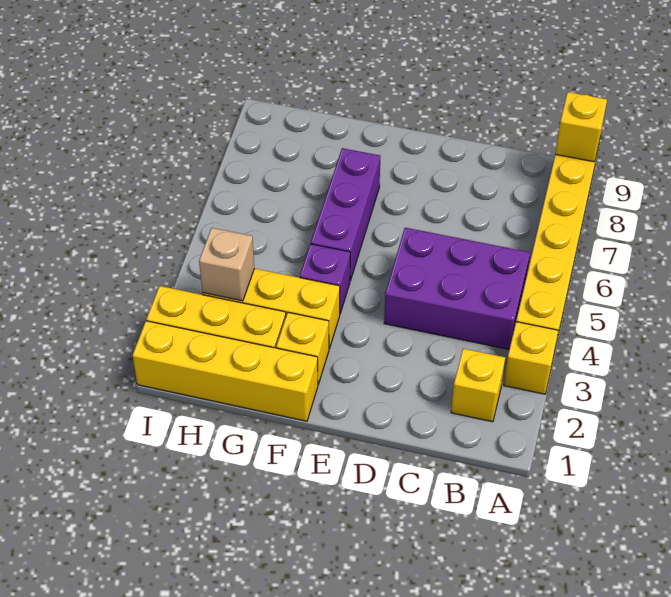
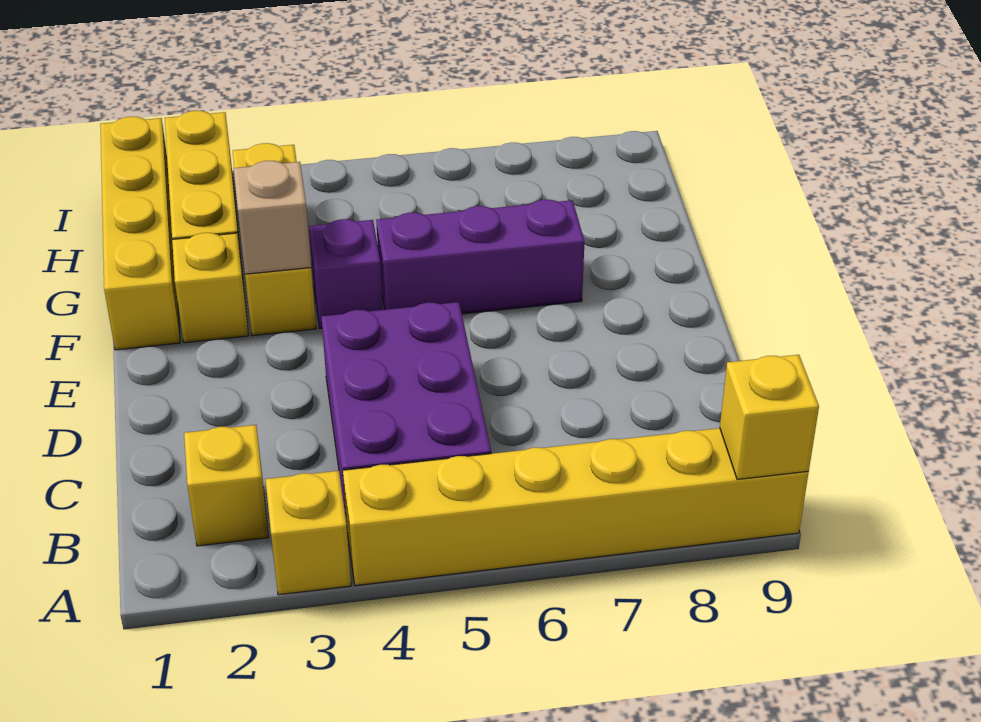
tan brick H3 level 2 -> tan brick F3 level 2

